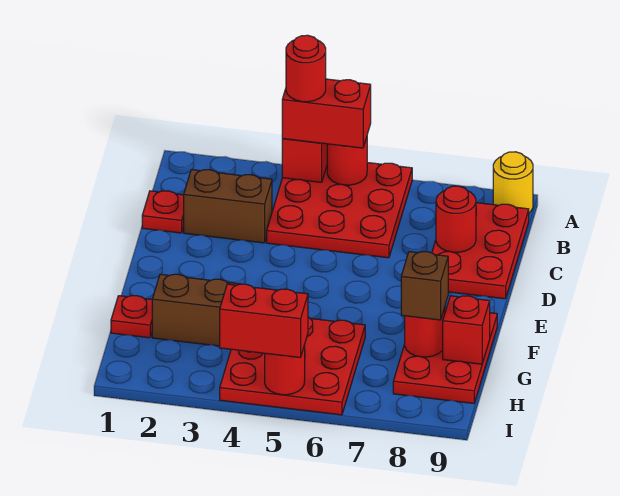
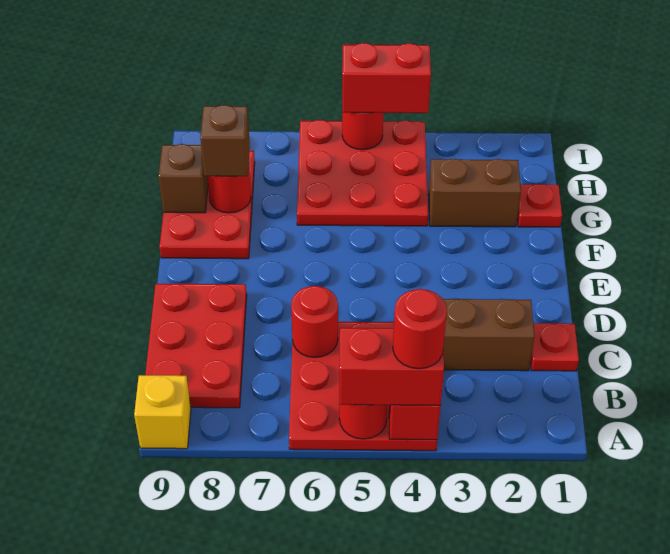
yellow round brick A9 level 1 -> yellow brick A9 level 1
red round brick C8 level 2 -> red round brick C6 level 2
red brick G9 level 2 -> brown brick G9 level 2

